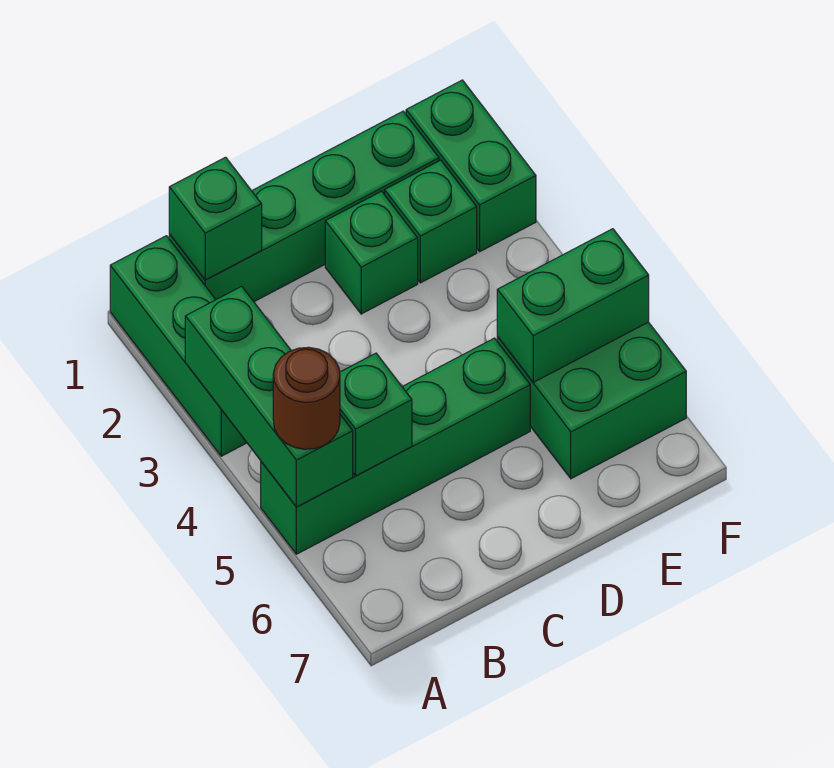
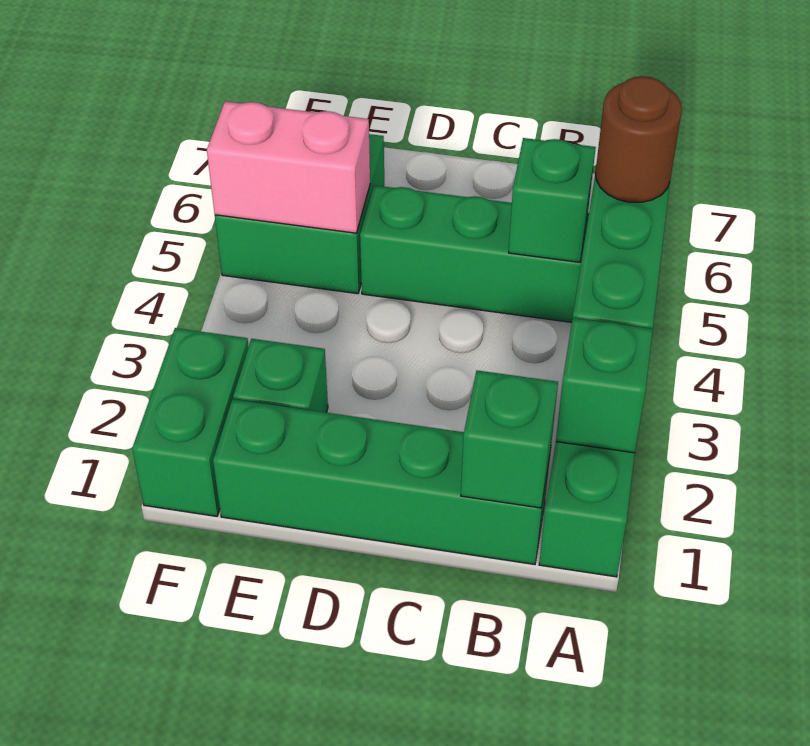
green brick D2 level 1 -> green brick A2 level 2
green brick E5:F5 level 2 -> pink brick E5:F5 level 2

